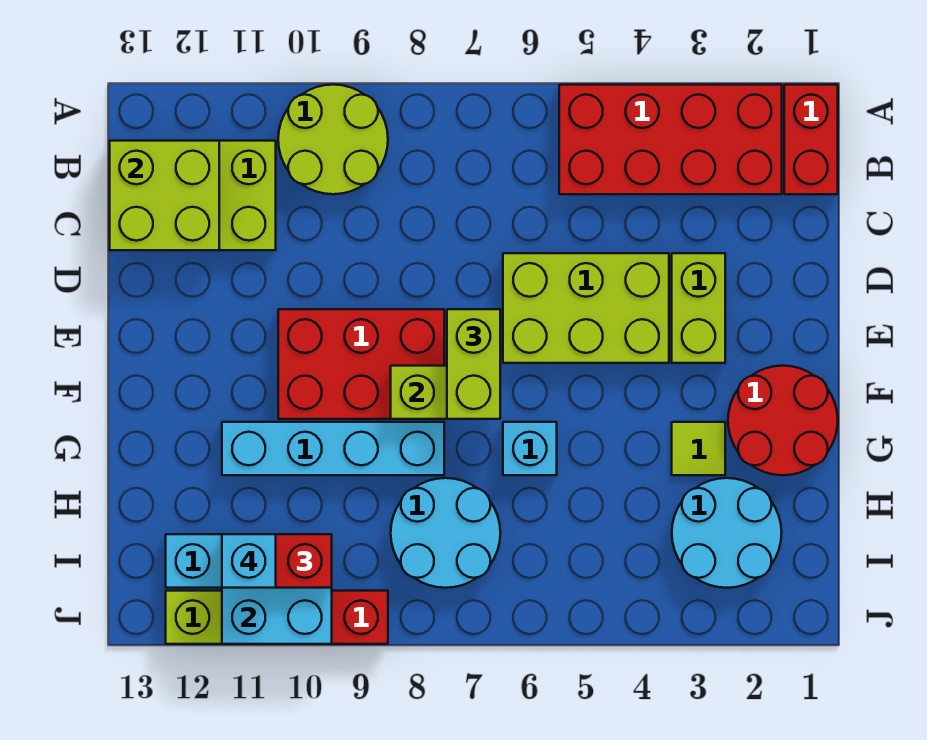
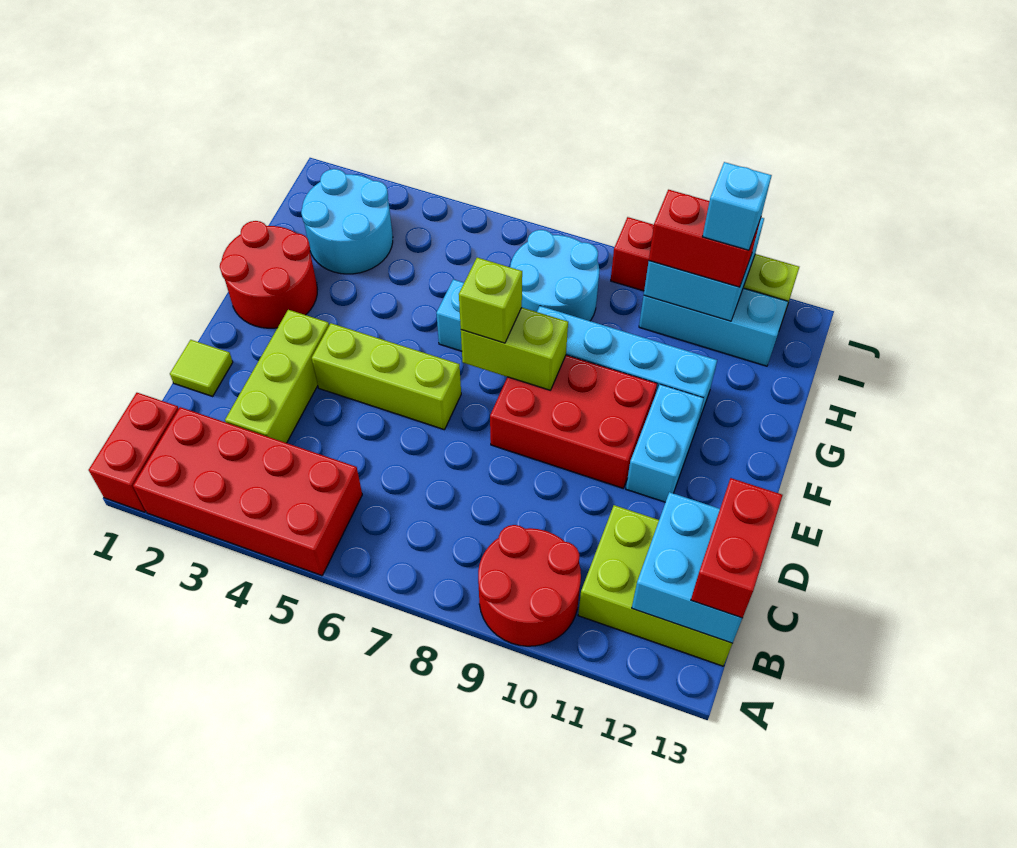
lime round brick A9:B10 level 1 -> red round brick A9:B10 level 1
lime brick B12:C13 level 2 -> cyan brick B12:C13 level 2
none -> red brick B13:C13 level 3
lime brick D3:E3 level 1 -> lime brick C3:E3 level 1
lime brick D4:E6 level 1 -> lime brick E4:E6 level 1
lime brick E7:F7 level 3 -> lime brick F7 level 3
none -> cyan brick E11:F11 level 1
lime tile G3 level 1 -> lime tile D1 level 1

